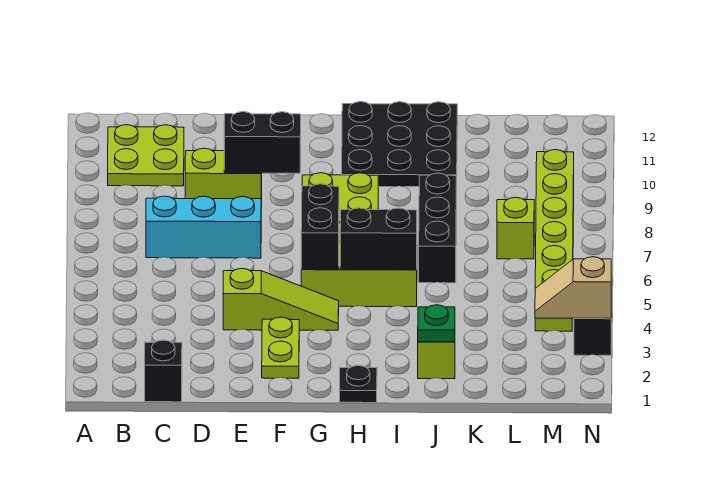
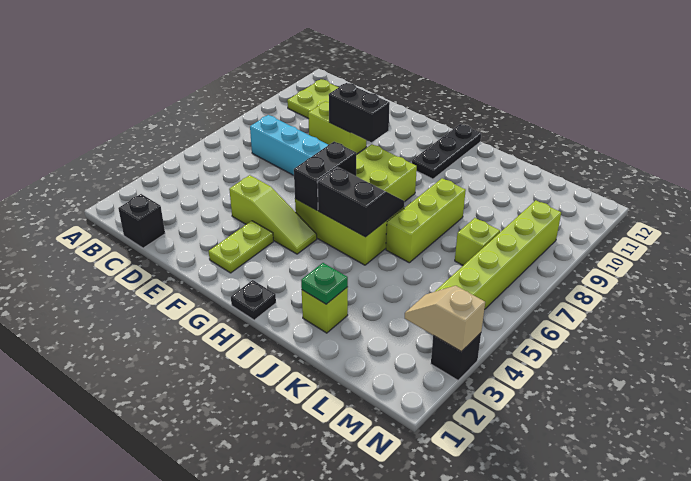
black plate H10:J12 level 1 -> black plate H10:H12 level 1
black brick J6:J8 level 1 -> lime brick J6:J8 level 1

